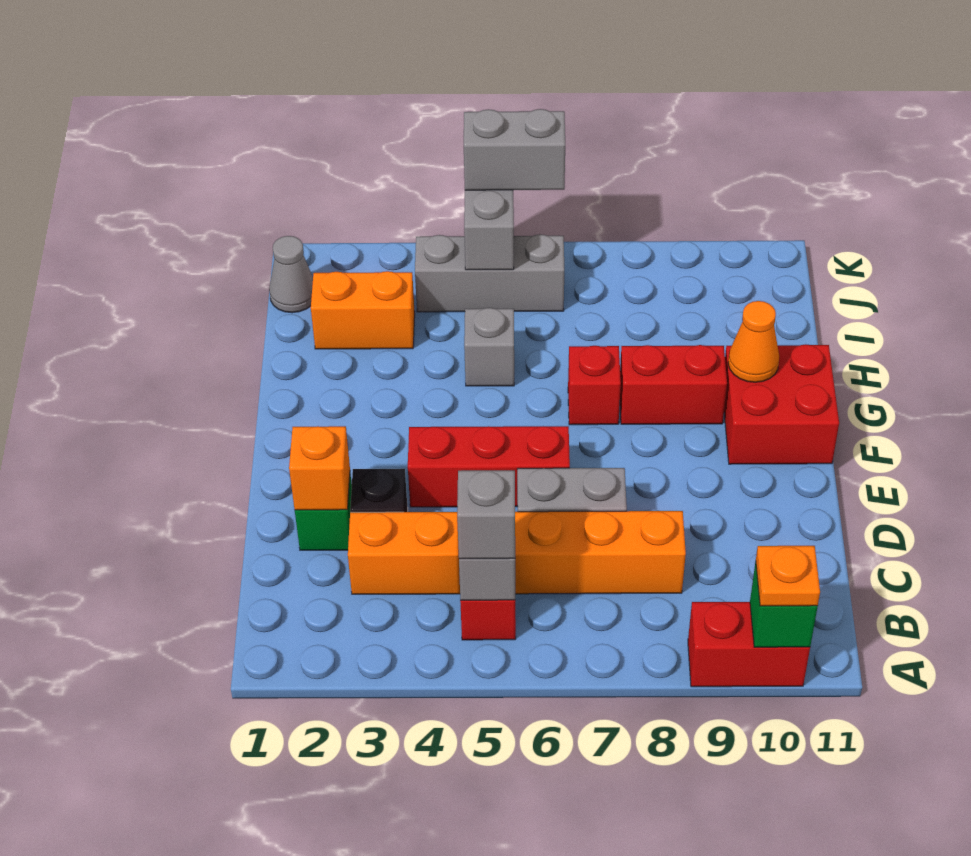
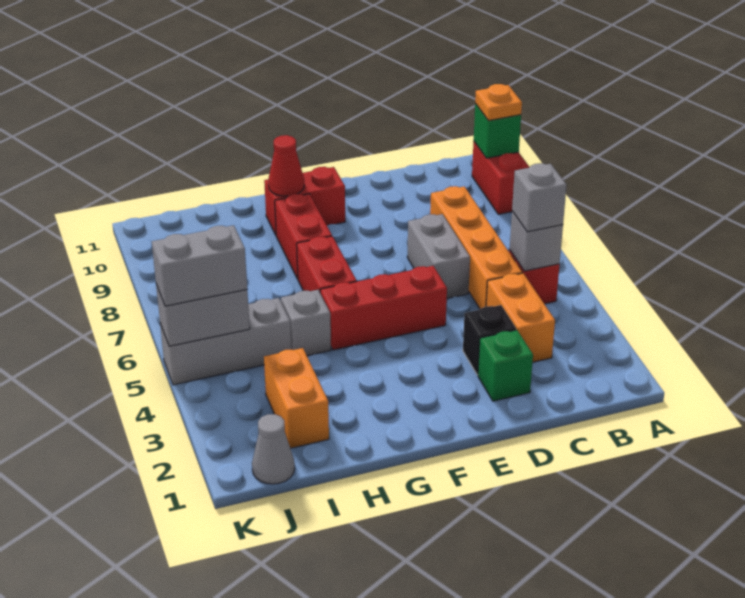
orange brick D2 level 2 -> none
red brick E4:E6 level 1 -> red brick E5:G5 level 1
red brick F10:G11 level 1 -> red brick F10:G10 level 1
red brick G7 level 1 -> red brick G6:G7 level 1
orange cone G10 level 2 -> red cone G10 level 2
grey brick J4:J6 level 1 -> grey brick I5:K5 level 1
grey brick K5:K6 level 3 -> grey brick J5:K5 level 3

